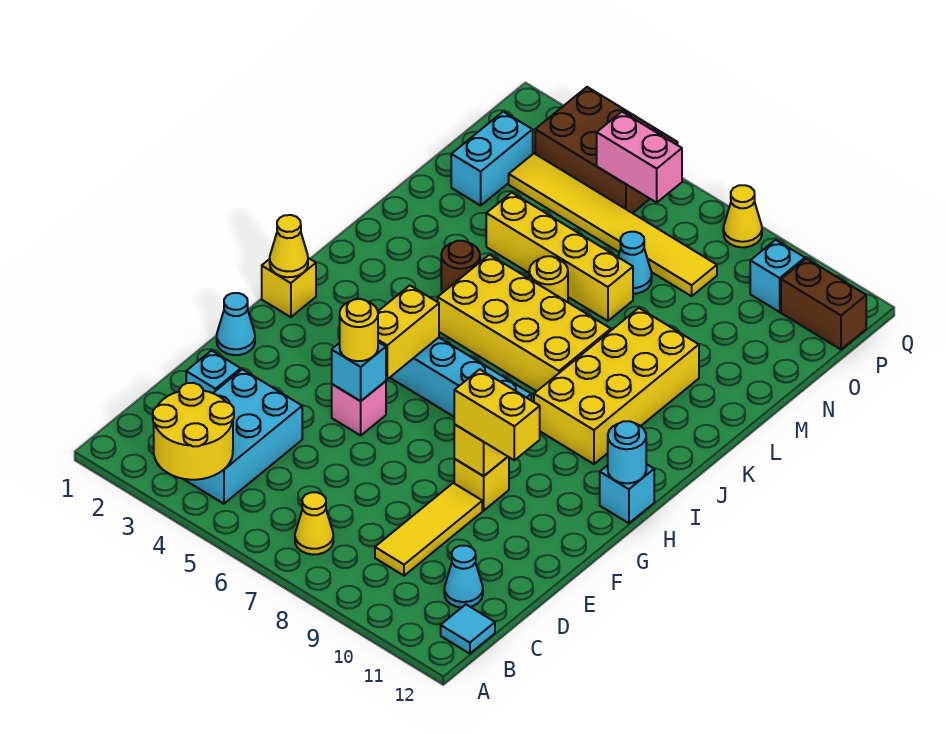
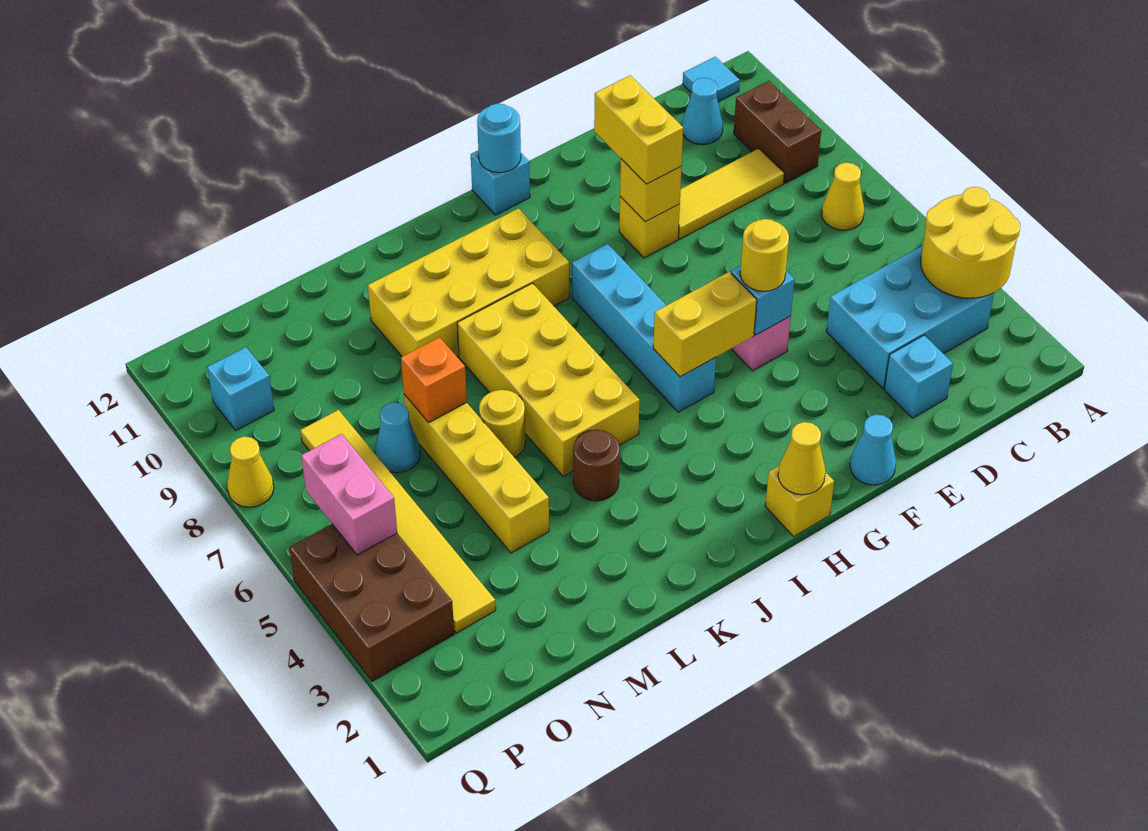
none -> orange brick M7 level 2
cyan brick N2:O2 level 1 -> none
brown brick P11:P12 level 1 -> brown brick B9:B10 level 1

